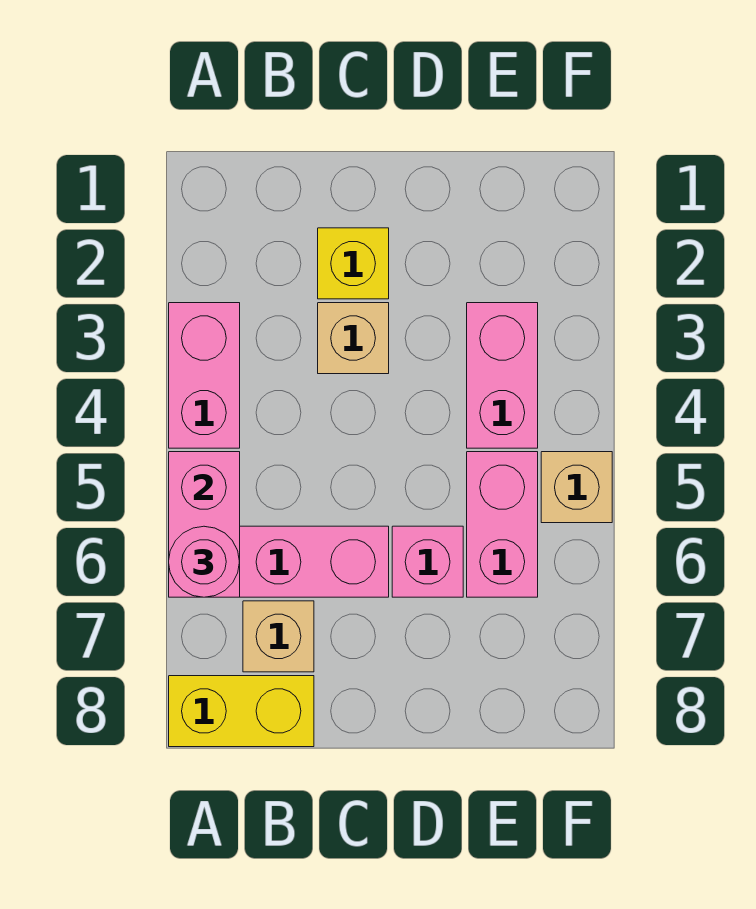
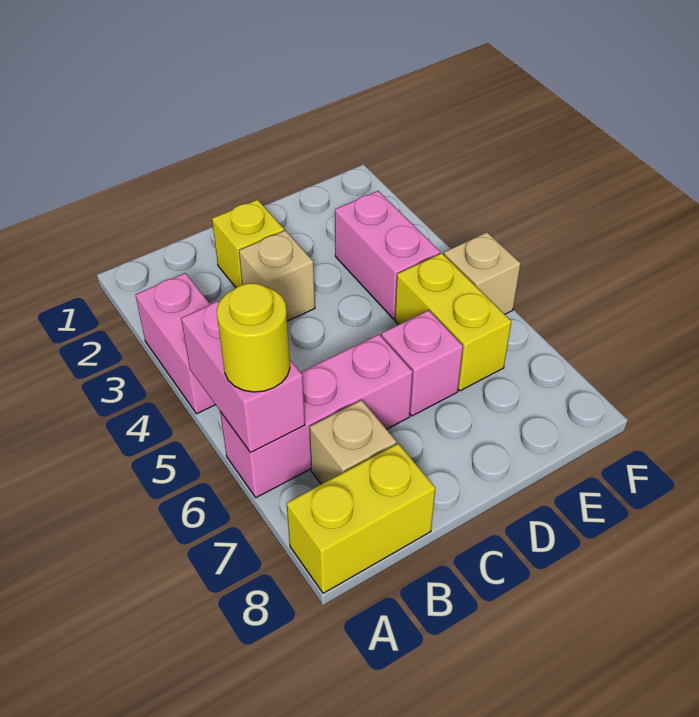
pink round brick A6 level 3 -> yellow round brick A6 level 3
pink brick E5:E6 level 1 -> yellow brick E5:E6 level 1

